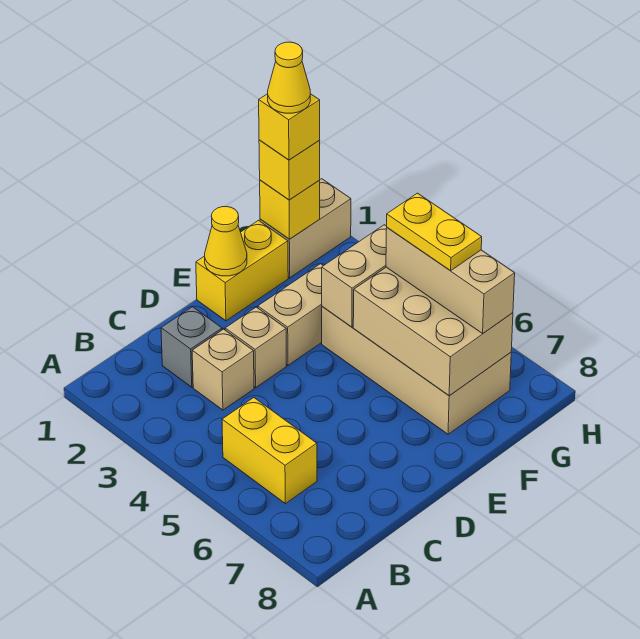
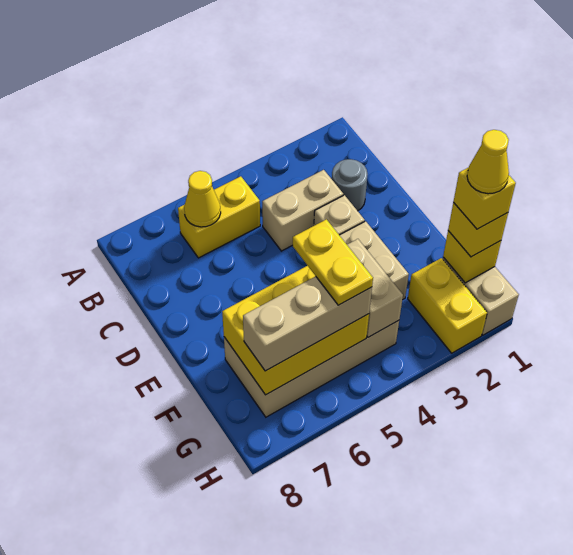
grey brick C2 level 1 -> grey round brick C2 level 1
tan brick C3 level 1 -> tan brick C3:C4 level 1
yellow brick E1:F1 level 1 -> yellow brick G2:H2 level 1
yellow cone E1 level 2 -> yellow cone B6 level 2
tan brick F5:G7 level 2 -> yellow brick F5:G7 level 2
yellow plate G5:G6 level 4 -> yellow plate F5:G5 level 4

